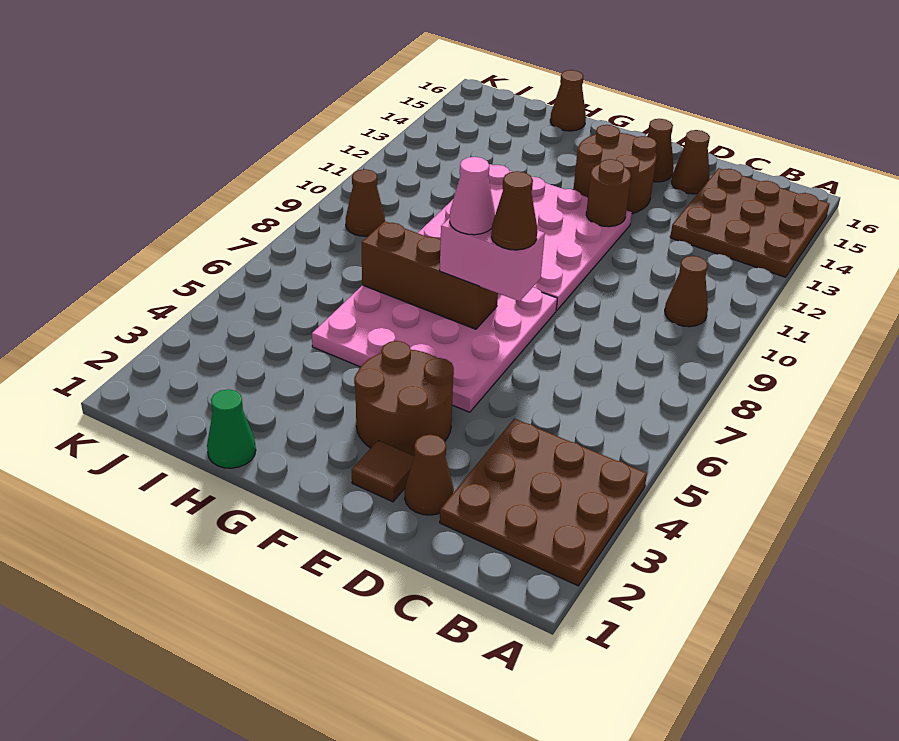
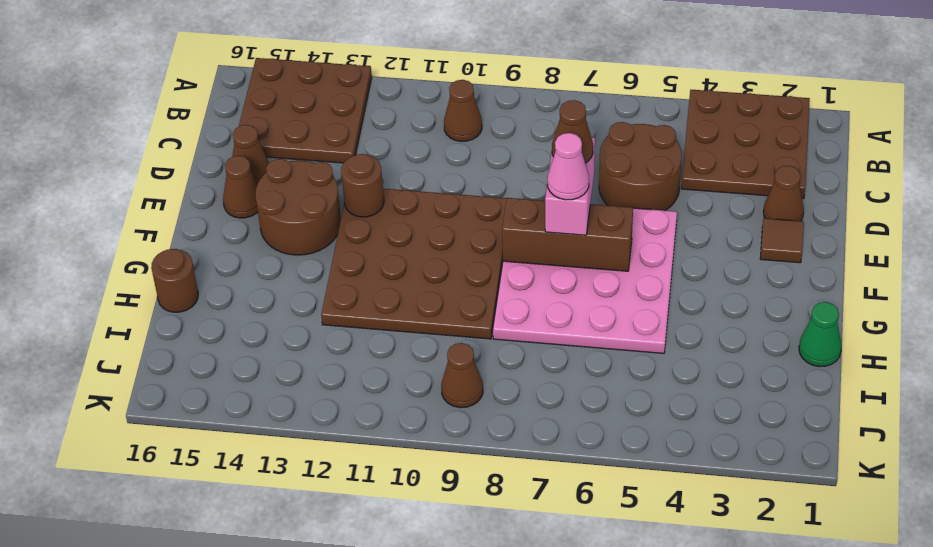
brown round brick E3:F4 level 1 -> brown round brick C5:D6 level 1
pink plate E9:H12 level 1 -> brown plate E9:H12 level 1
brown brick F7:H7 level 2 -> brown brick F6:F8 level 2
brown cone H16 level 1 -> brown round brick H16 level 1

